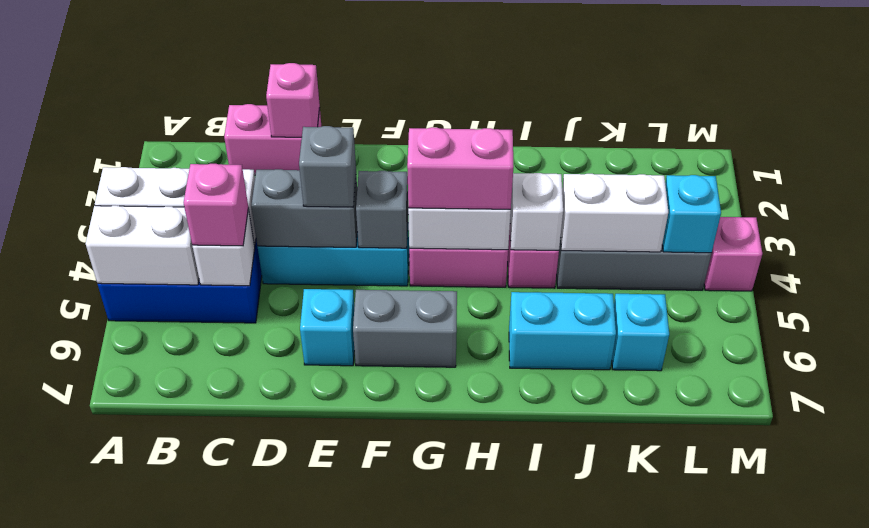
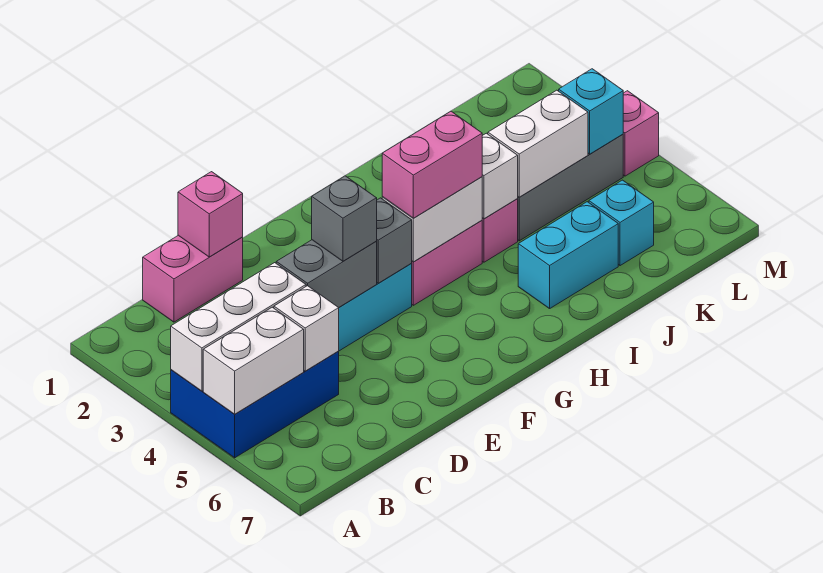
pink brick C5 level 3 -> none
cyan brick E6 level 1 -> none
grey brick F6:G6 level 1 -> none

